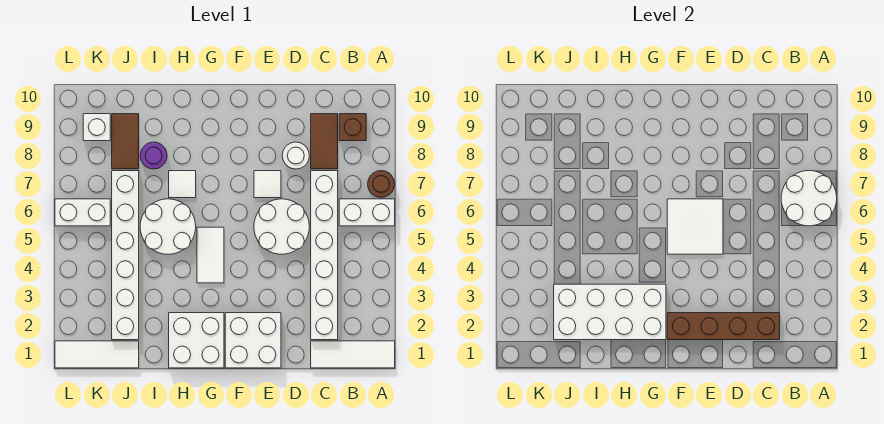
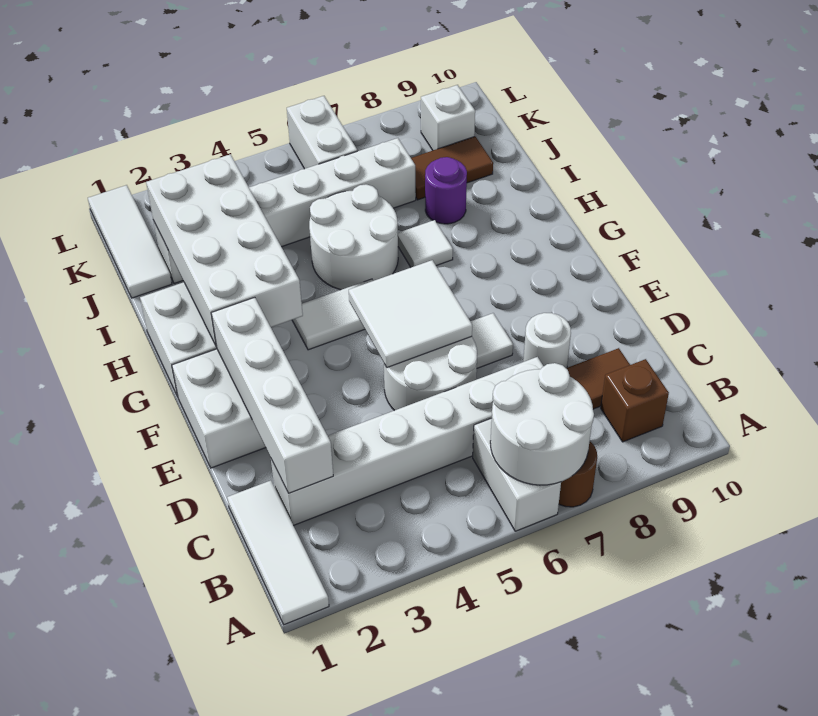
brown brick C2:F2 level 2 -> white brick C2:F2 level 2

